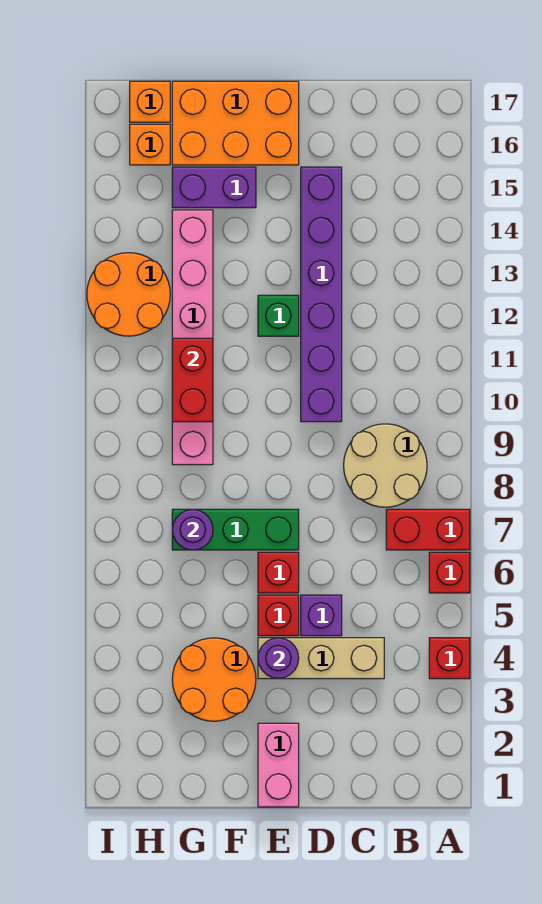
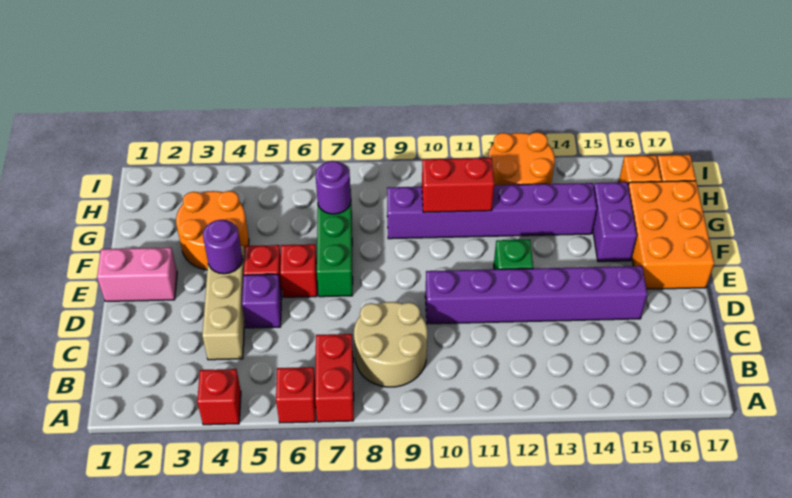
pink brick G9:G14 level 1 -> purple brick G9:G14 level 1

